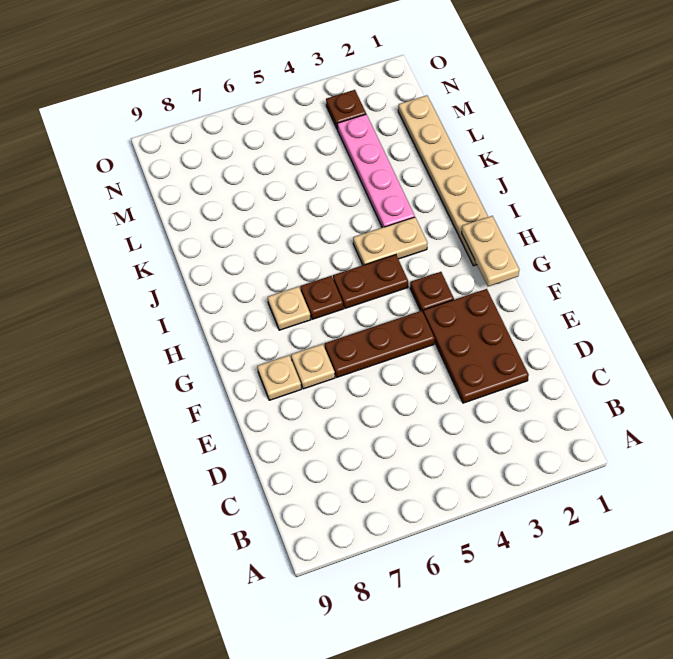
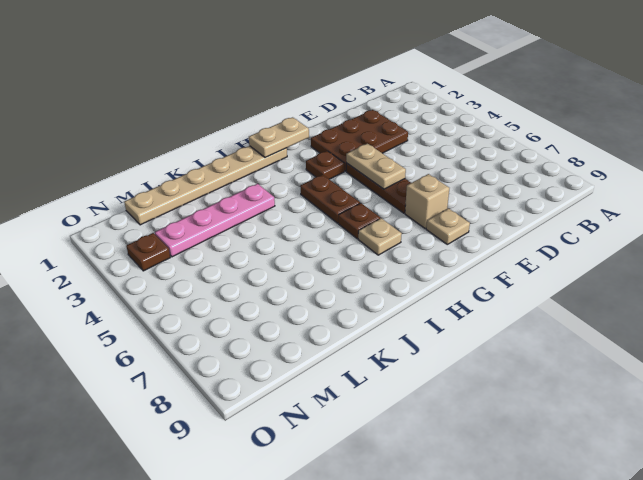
tan plate F7 level 1 -> tan brick F7 level 1
tan plate I3:I4 level 1 -> tan plate F4:F5 level 2

